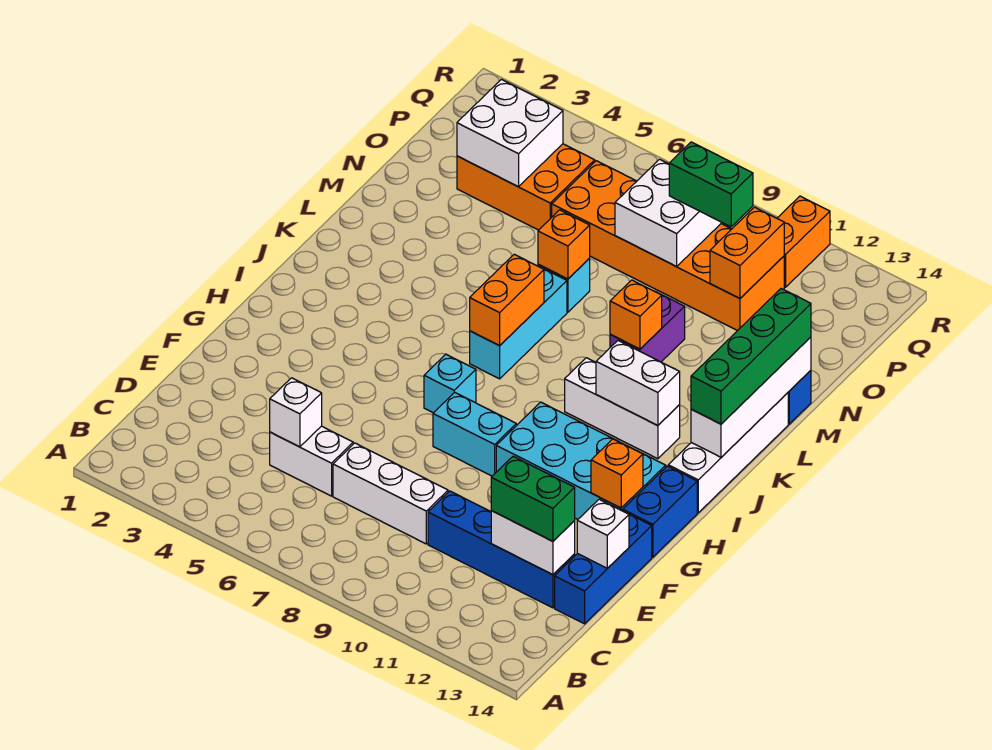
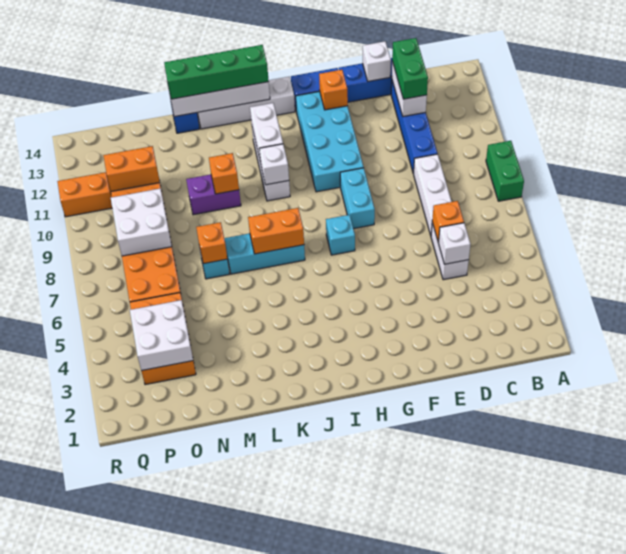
none -> orange brick D6 level 2
none -> white brick J10 level 2
green brick P9:P10 level 3 -> green brick A8:A9 level 1

